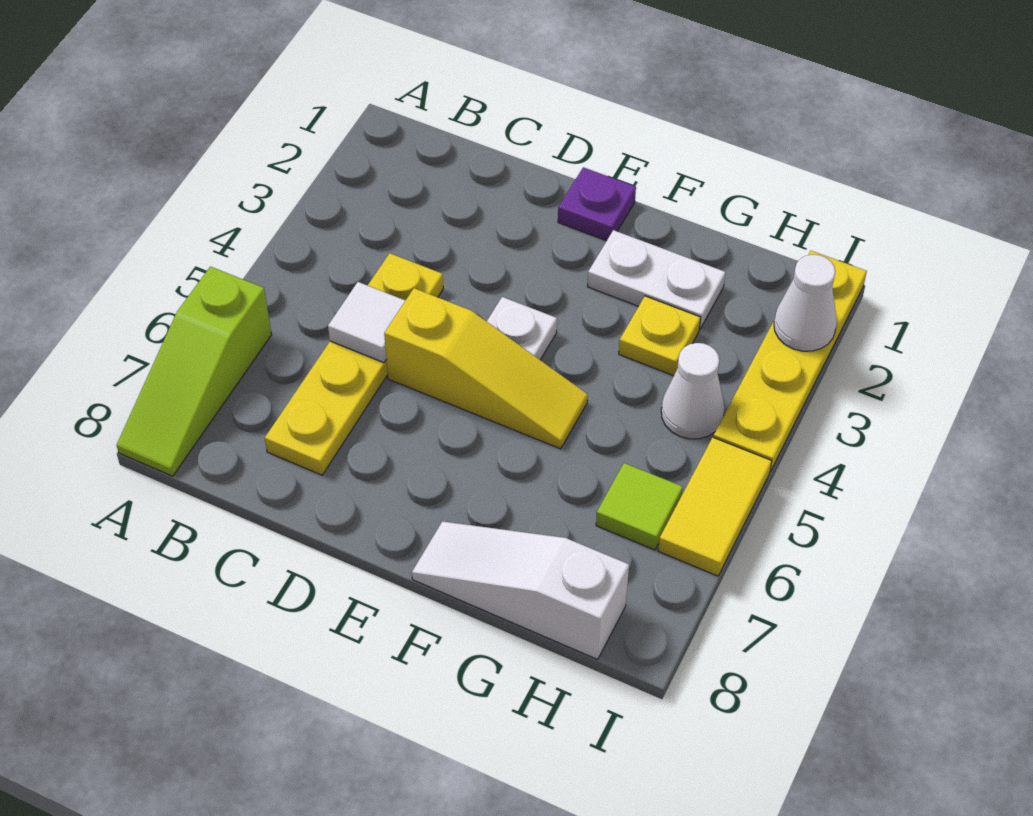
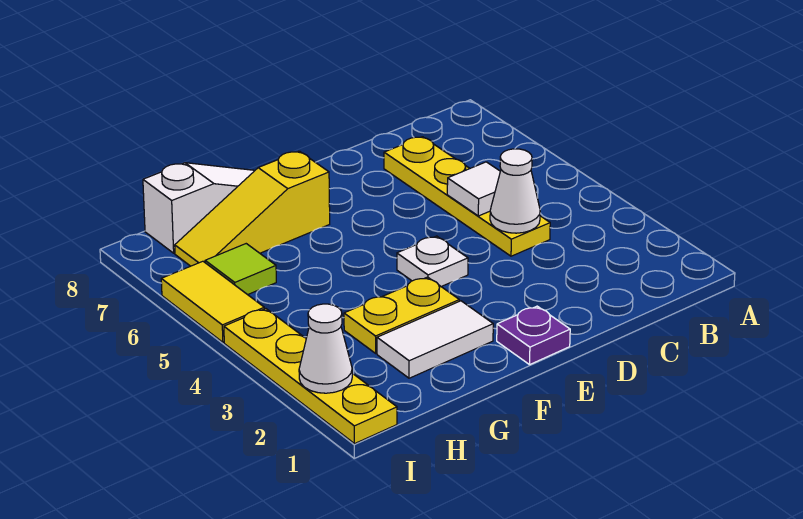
lime slope A6:A8 level 1 top 6 -> none
yellow slope D5:F5 level 1 top D -> yellow slope F7:H7 level 1 top F
white plate F2:G2 level 1 -> white tile F2:G2 level 1
yellow plate G3 level 1 -> yellow plate F3:G3 level 1
white cone H4 level 1 -> white cone C4 level 2

